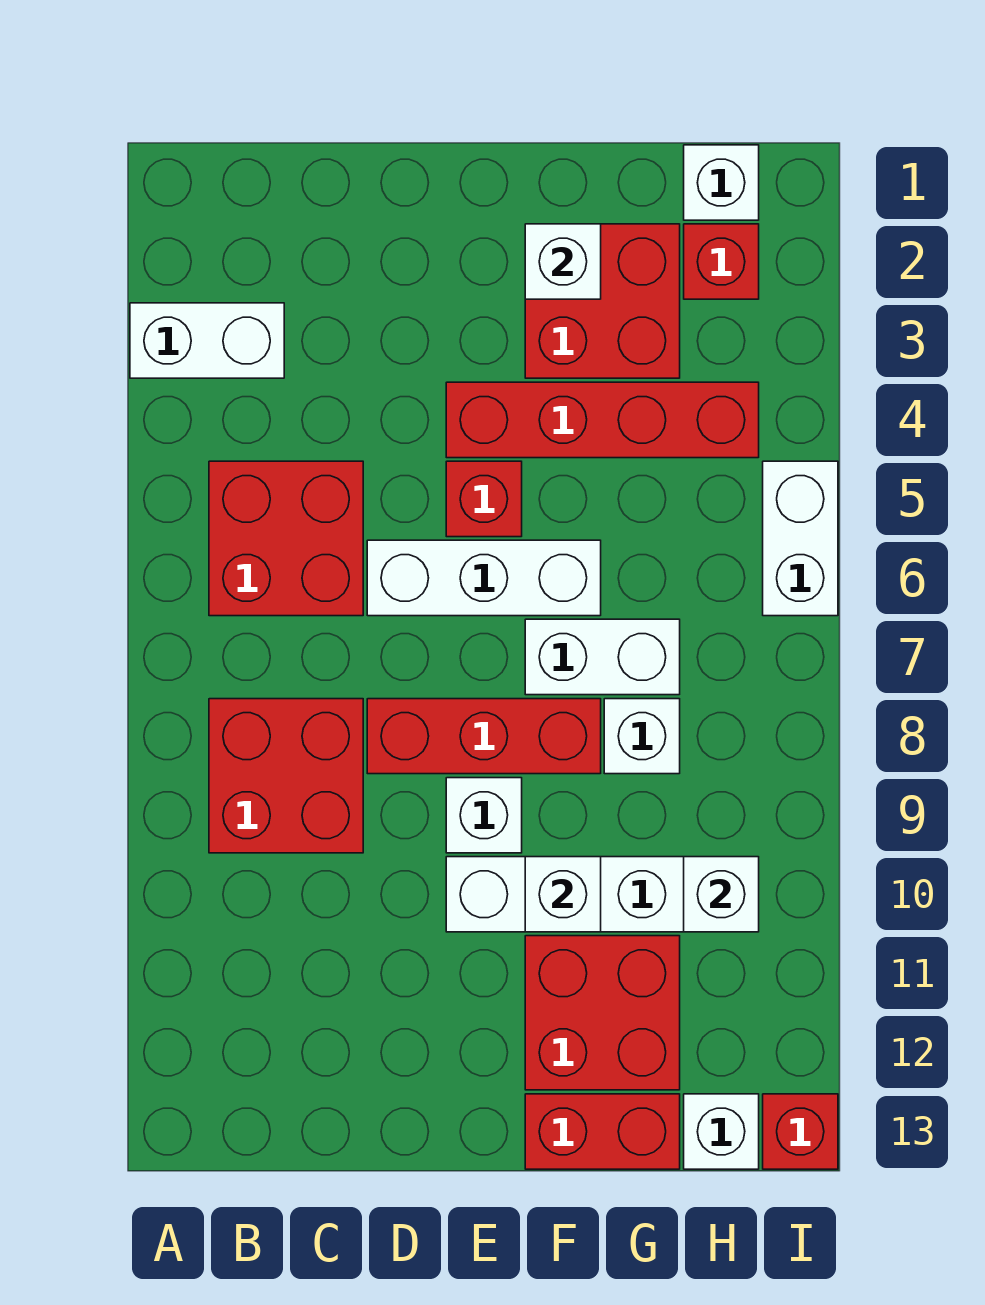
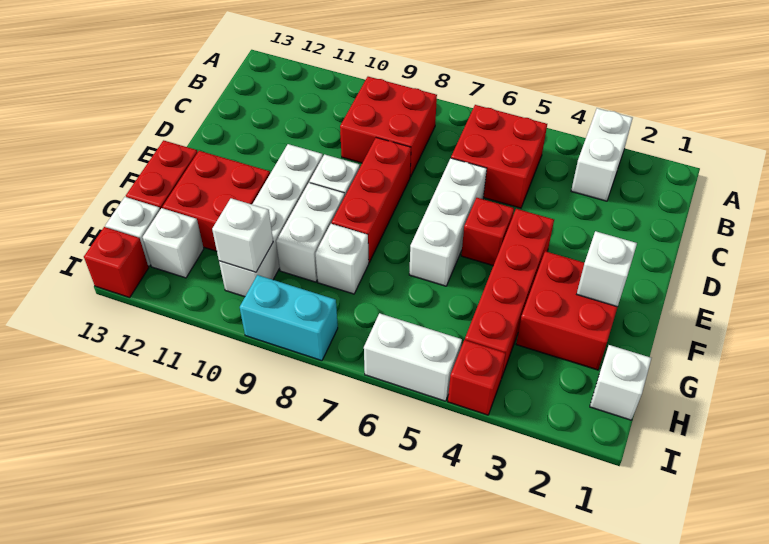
white brick F7:G7 level 1 -> white brick F9:G9 level 1
white brick F10 level 2 -> white brick H12 level 1
red brick H2 level 1 -> red brick I4 level 1
none -> cyan brick I8:I9 level 1

